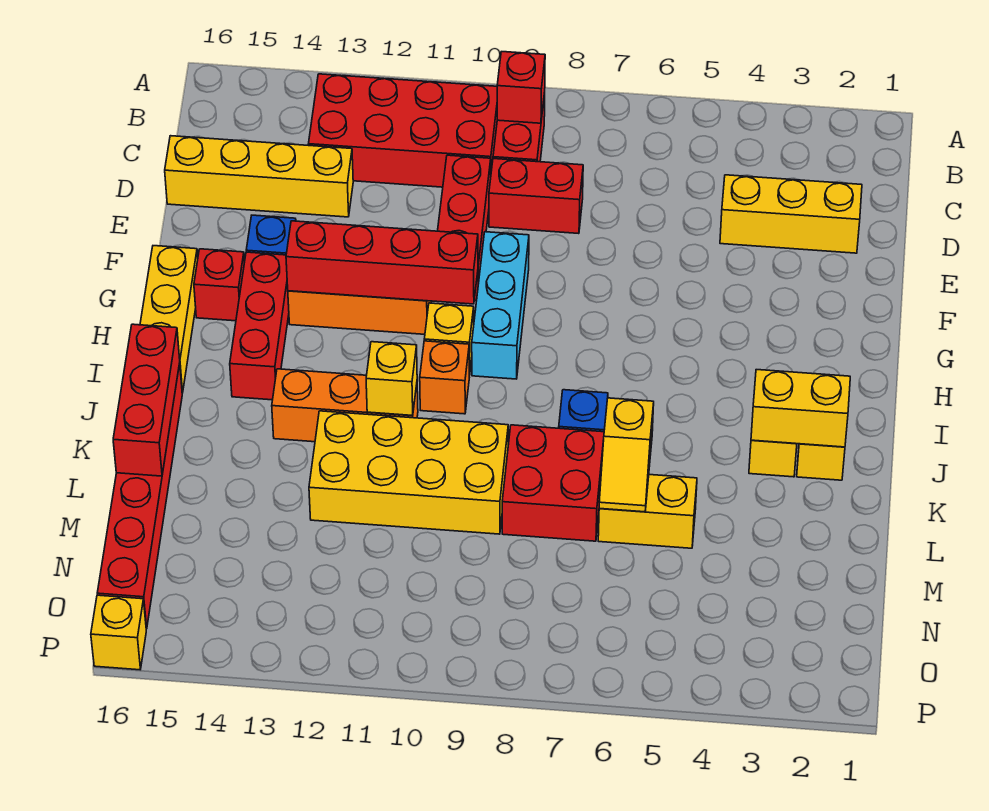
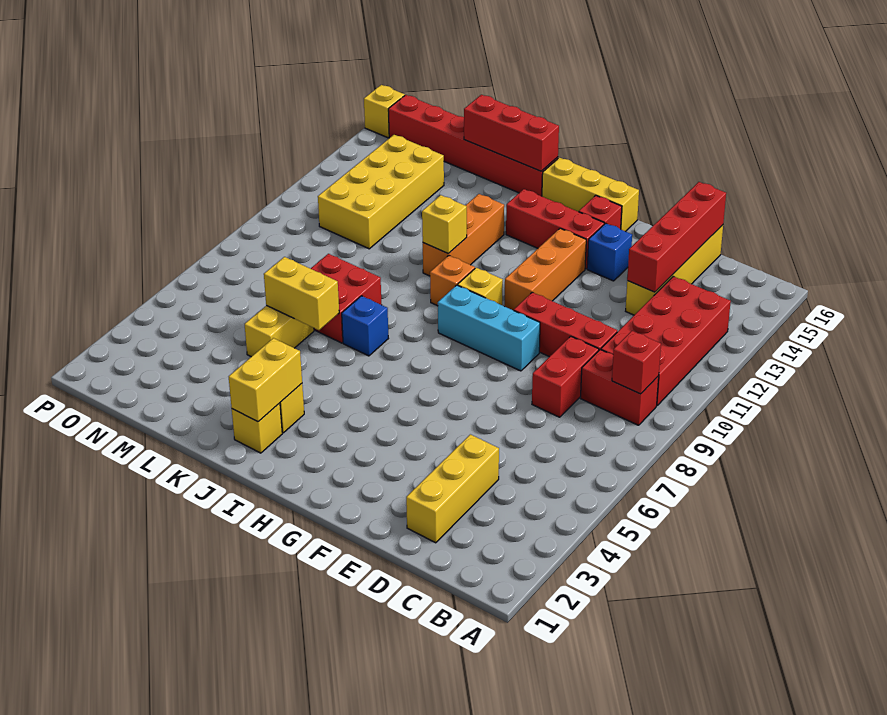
red brick G10:G13 level 2 -> red brick D13:D16 level 2
yellow slope K6:L6 level 2 top K -> yellow brick K6:L6 level 2
yellow brick K9:L12 level 1 -> yellow brick M11:N14 level 1

